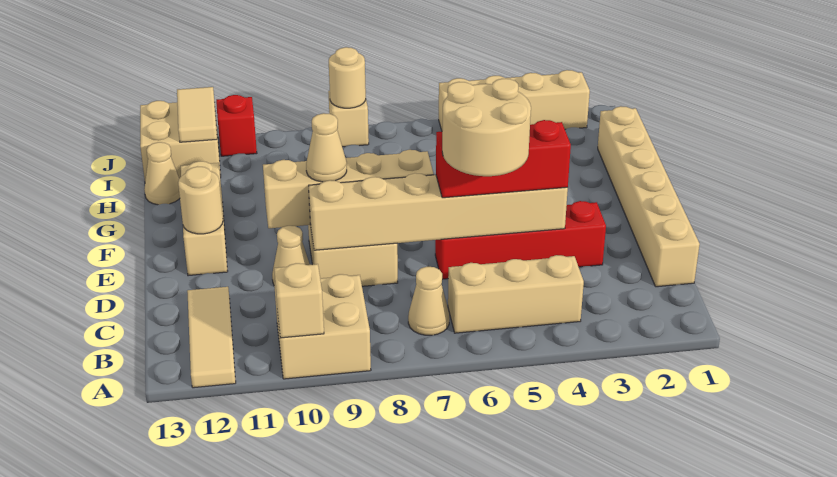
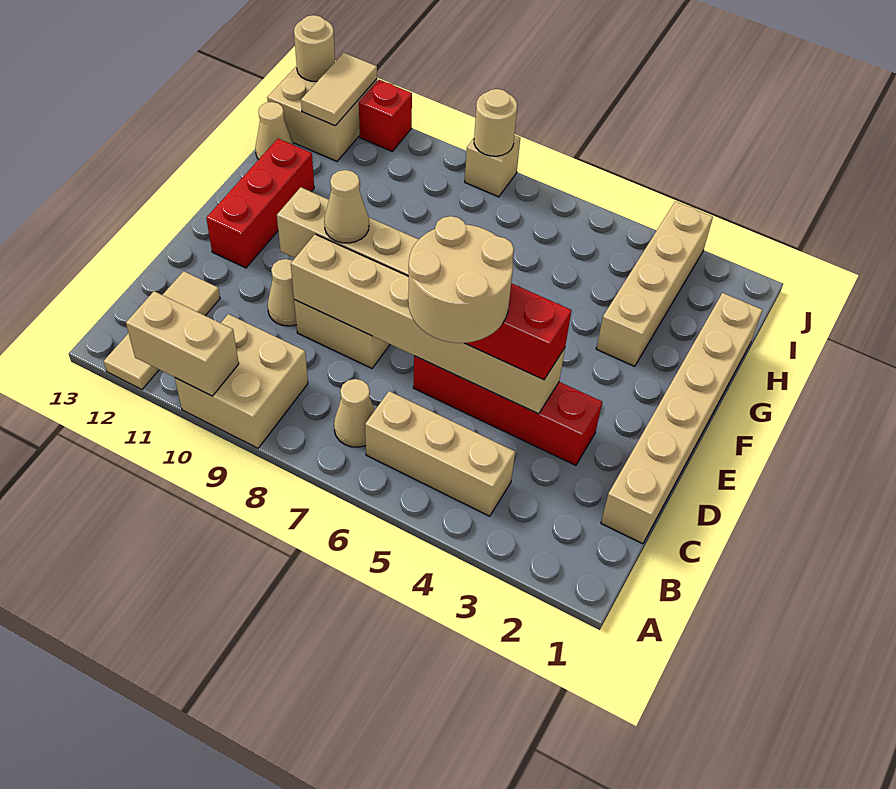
tan brick A10 level 2 -> tan brick A10:A11 level 2
tan brick E12:G12 level 1 -> red brick E12:G12 level 1
tan round brick E12 level 2 -> tan round brick J13 level 2
tan brick J2:J5 level 1 -> tan brick G3:J3 level 1

